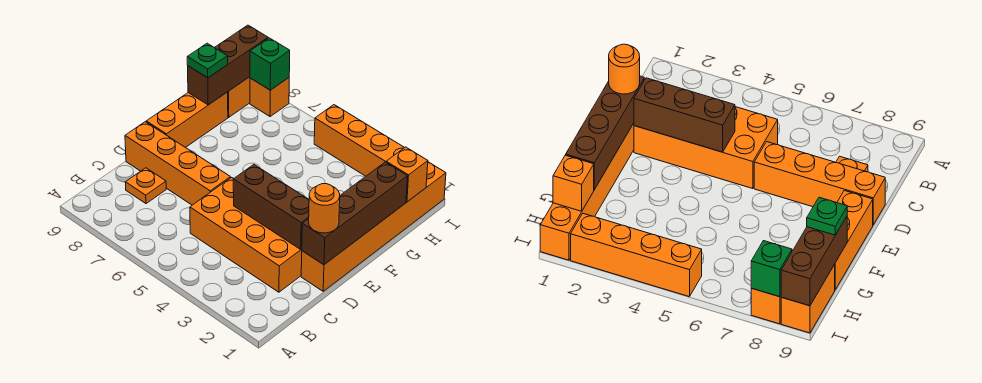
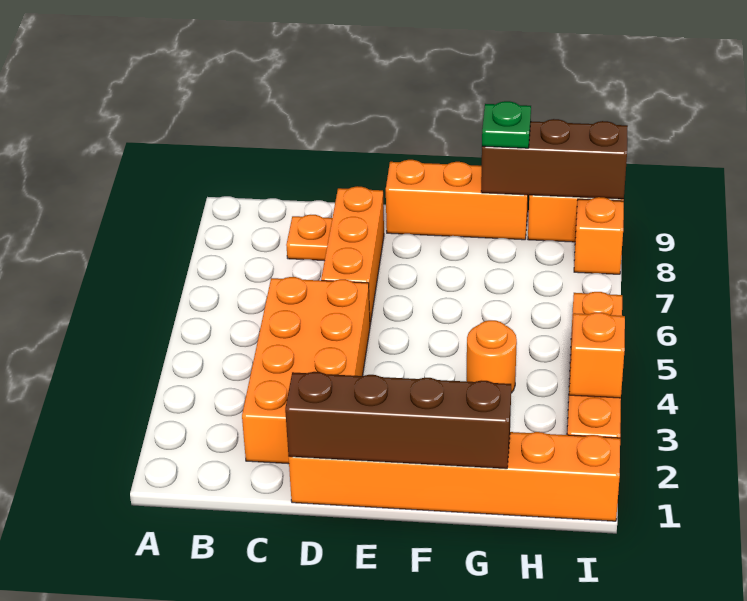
orange round brick D1 level 3 -> orange round brick G4 level 1
brown brick D2:D4 level 2 -> none
orange brick D6:D9 level 1 -> orange brick D6:D8 level 1
orange brick H1 level 2 -> orange brick I3 level 2
green brick I8 level 2 -> none

